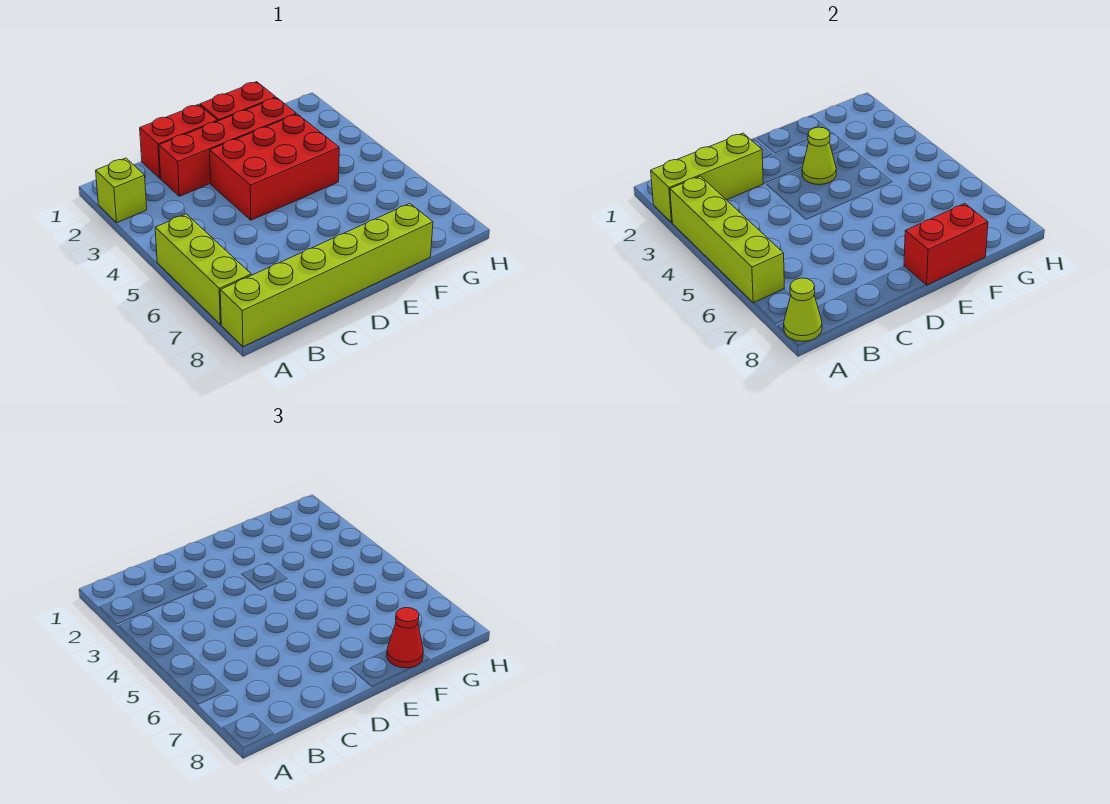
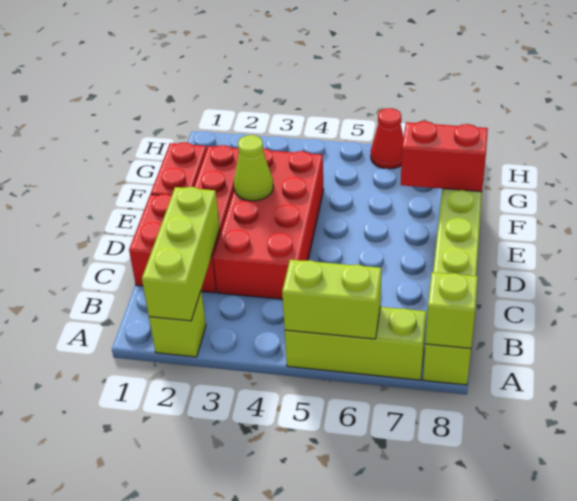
lime brick A3:A6 level 2 -> lime brick A5:A6 level 2
lime cone A8 level 2 -> lime brick A8 level 2
red brick D3:F4 level 1 -> red brick C3:F4 level 1
red brick E8:F8 level 2 -> red brick F7:F8 level 2
red cone F8 level 3 -> red cone H6 level 1

